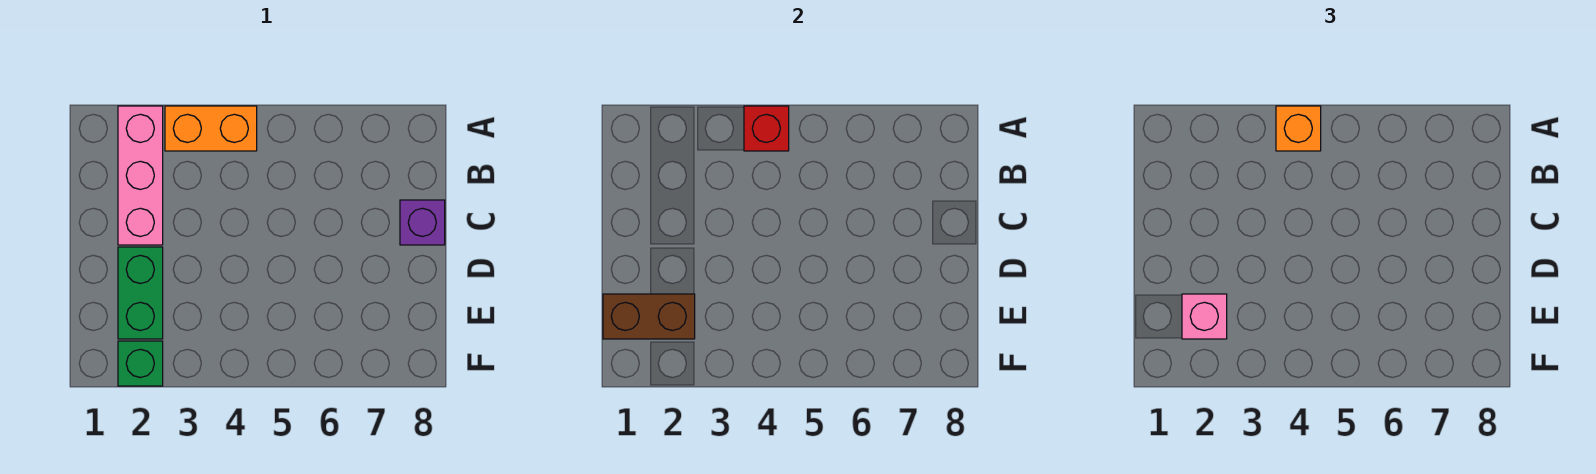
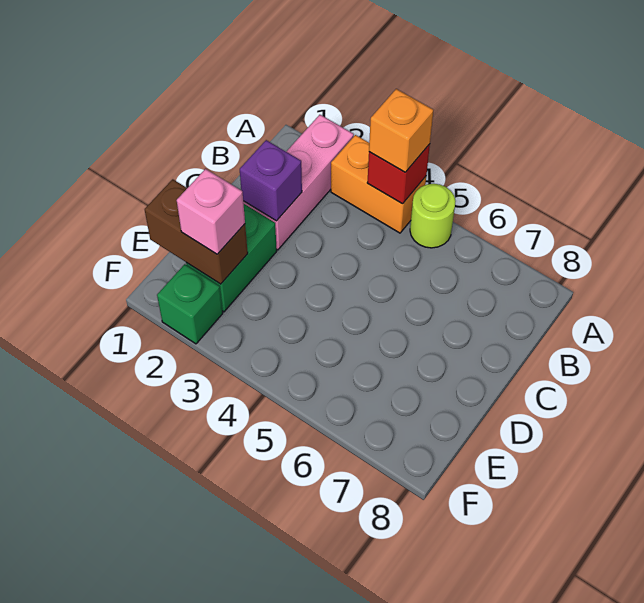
none -> lime round brick A5 level 1
purple brick C8 level 1 -> purple brick C2 level 2

